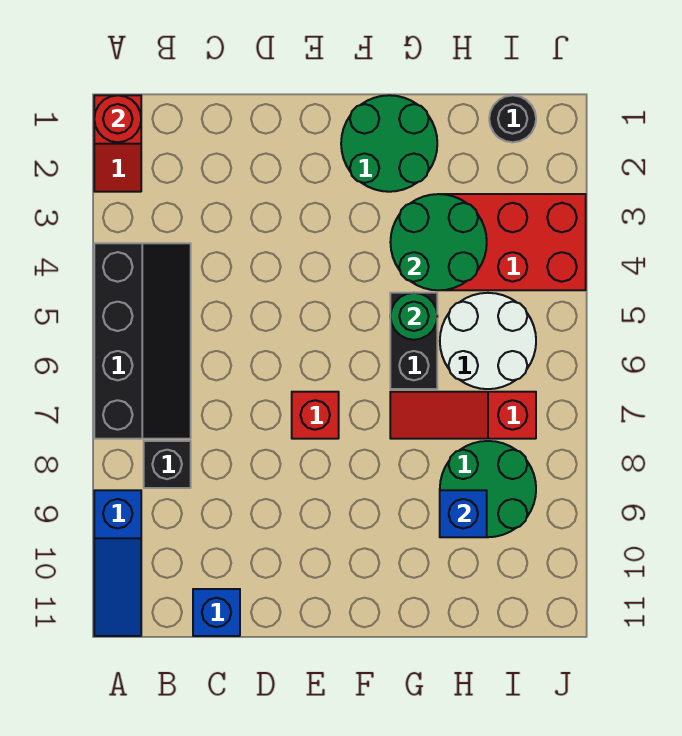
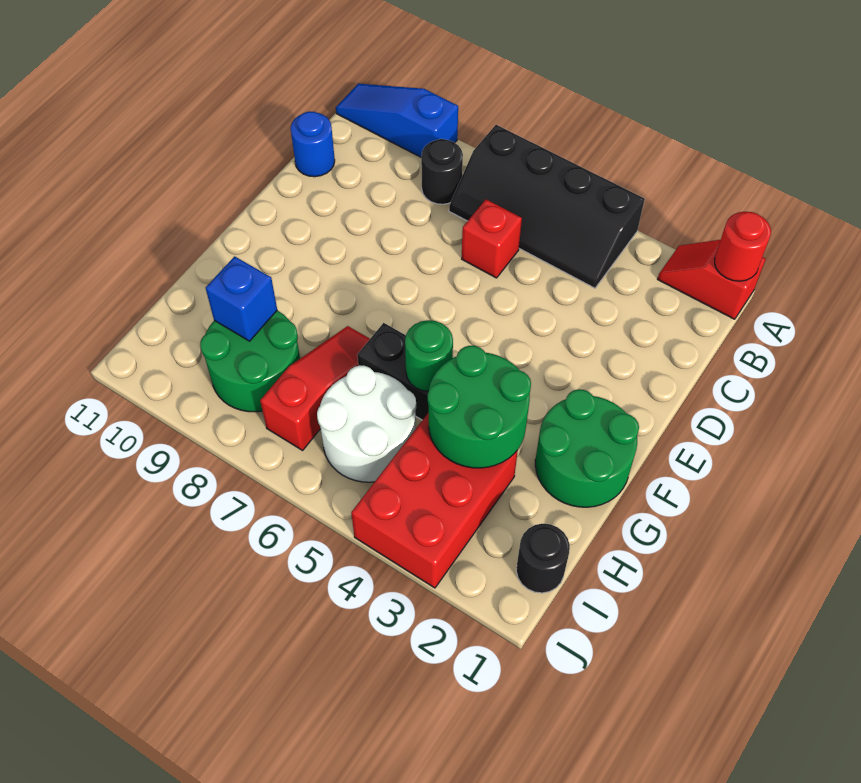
black brick B8 level 1 -> black round brick B8 level 1
blue brick C11 level 1 -> blue round brick C11 level 1
red brick E7 level 1 -> red brick C6 level 1

